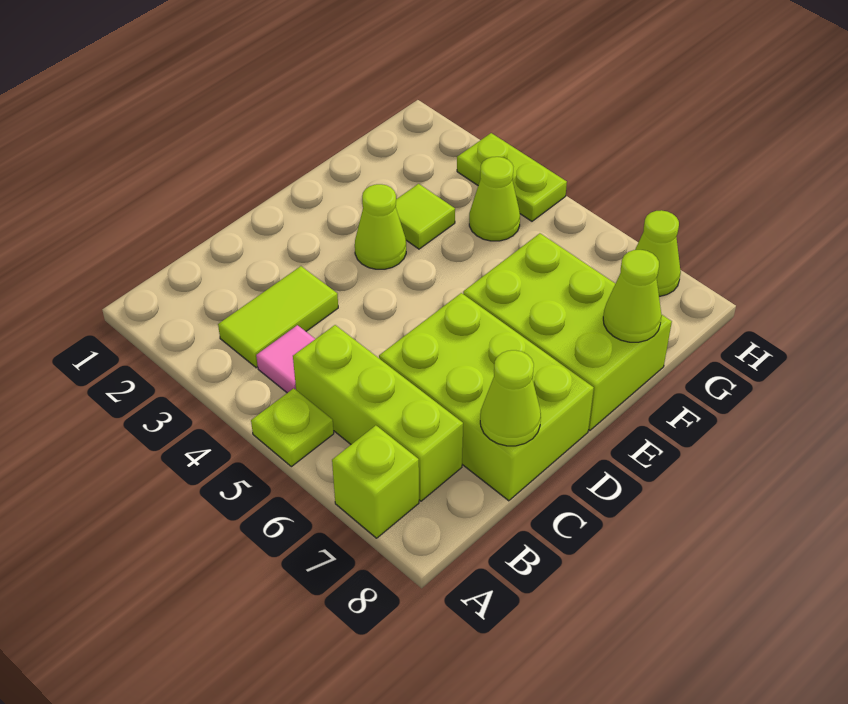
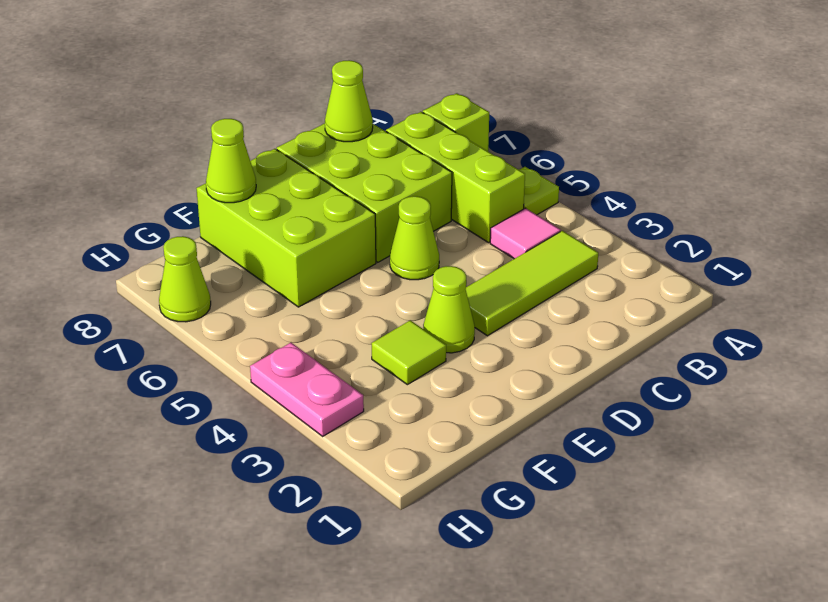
lime tile B3:C3 level 1 -> lime tile B3:D3 level 1
lime cone G4 level 1 -> lime cone D5 level 1
lime plate H3:H4 level 1 -> pink plate H3:H4 level 1

